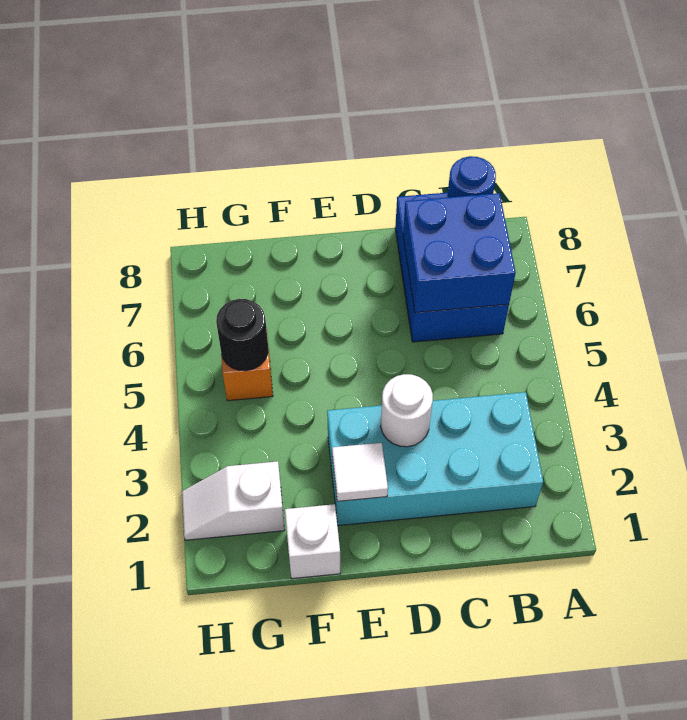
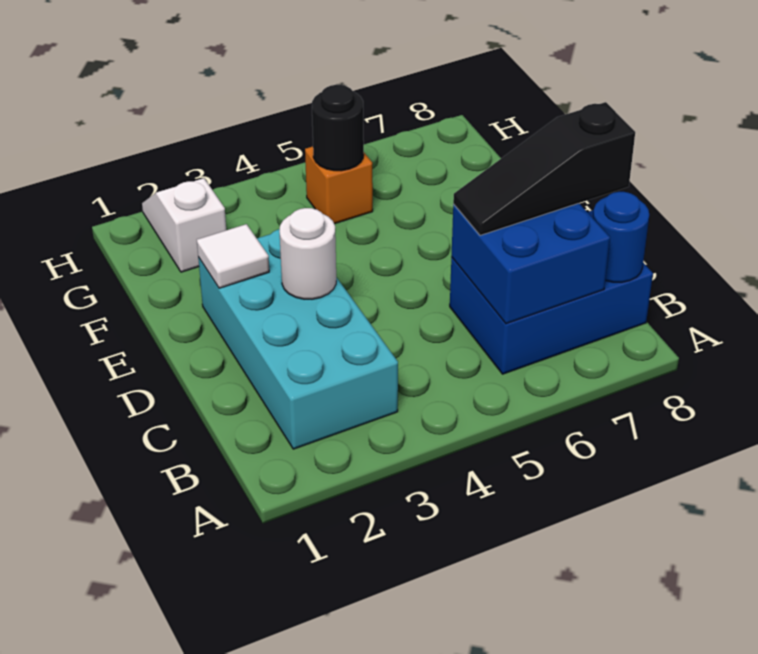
none -> black slope C6:C8 level 3 top 8
white brick F1 level 1 -> none

